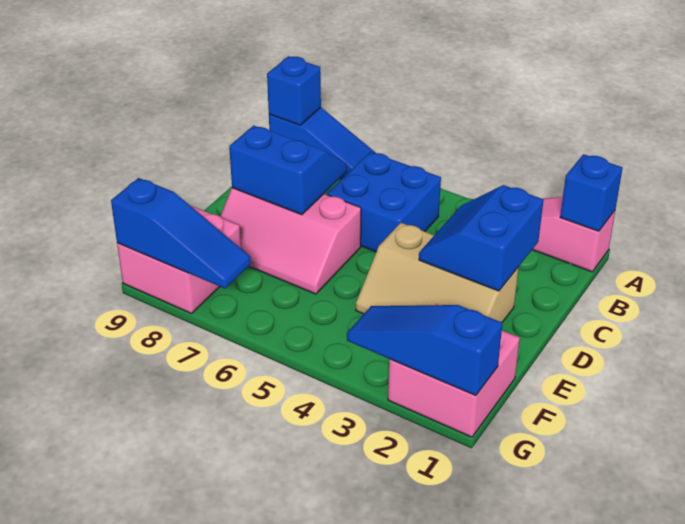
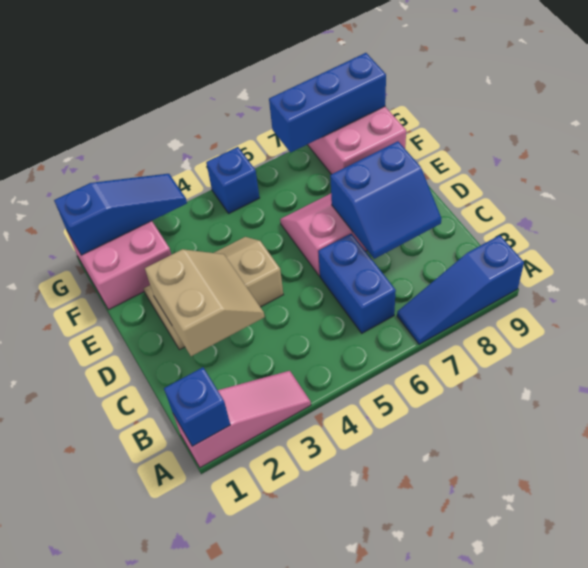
blue brick A9 level 2 -> blue brick G5 level 1
blue brick B5:C6 level 1 -> blue brick B6:C6 level 1
blue slope C2:D3 level 2 top 2 -> tan slope C2:D3 level 2 top 2
blue slope G7:G9 level 2 top 9 -> blue brick G7:G9 level 2

